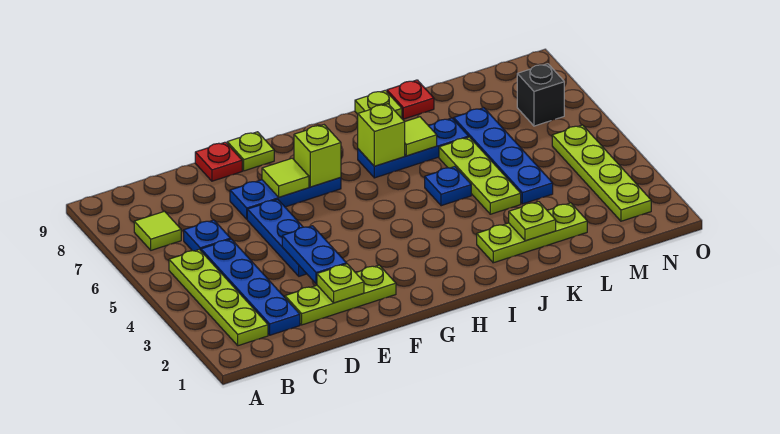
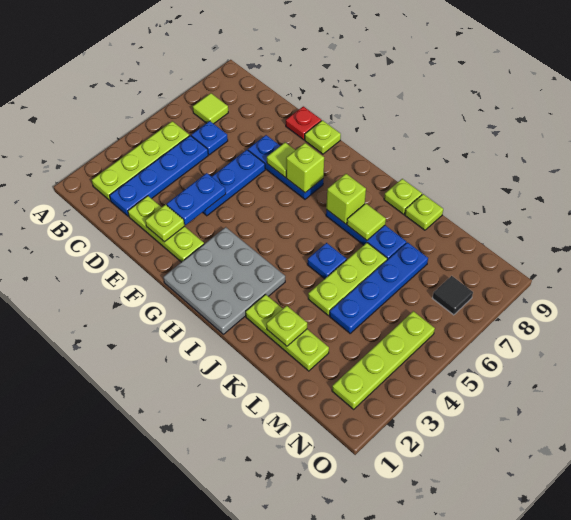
none -> grey plate G1:I3 level 1
red plate K9 level 1 -> lime plate K9 level 1
black brick N7 level 1 -> black tile N7 level 1

